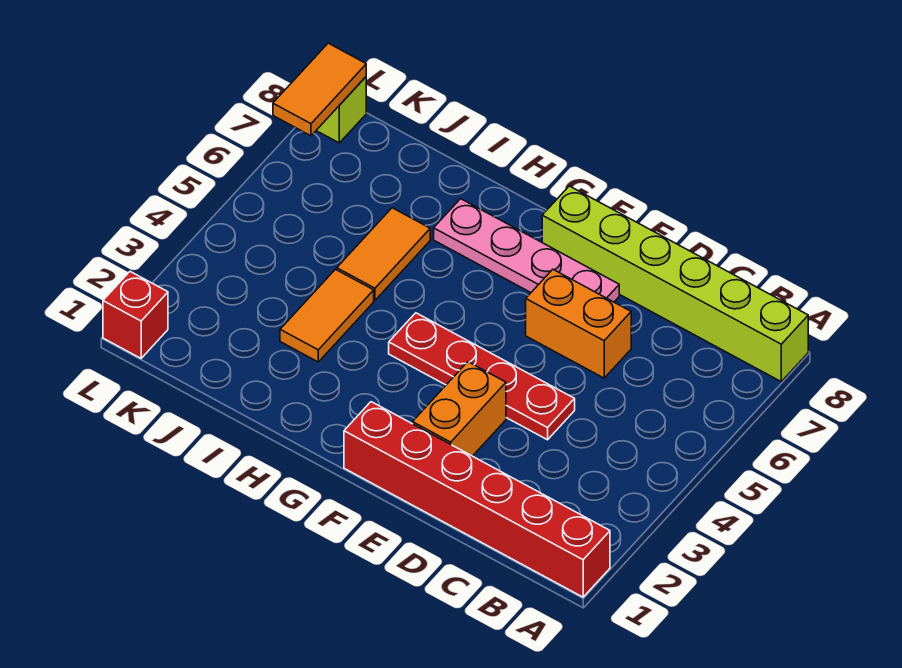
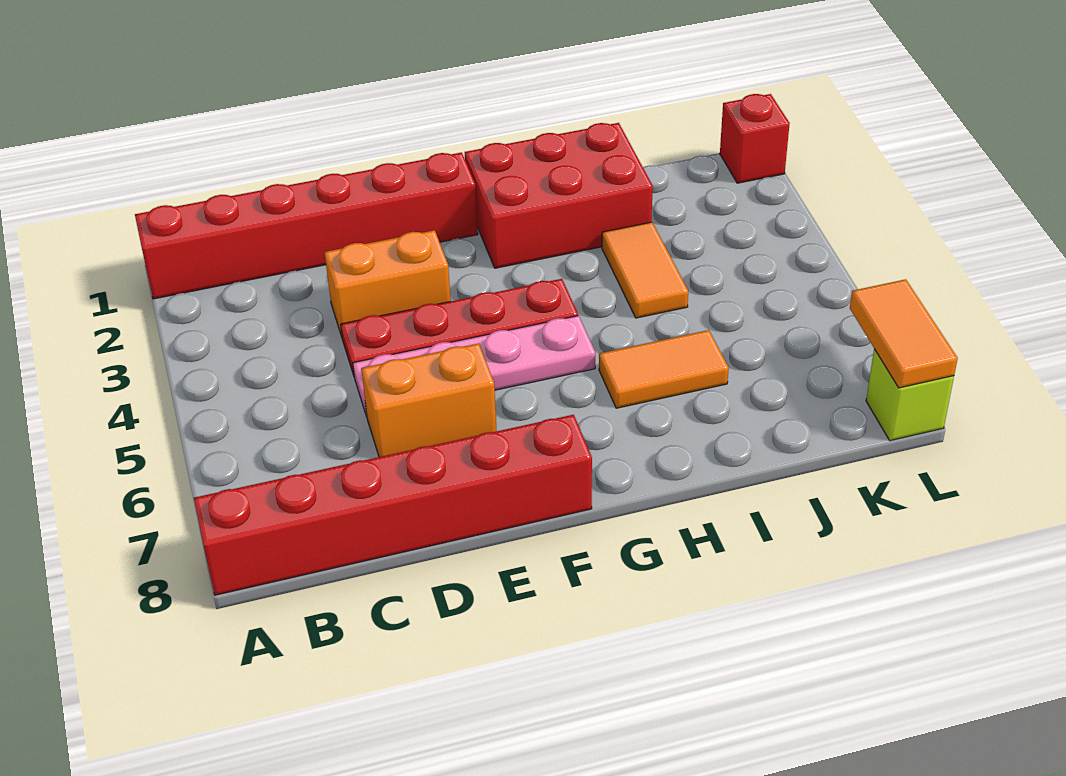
lime brick A8:F8 level 1 -> red brick A8:F8 level 1
orange brick E2:E3 level 1 -> orange brick D3:E3 level 1
pink plate E7:H7 level 1 -> pink plate D5:G5 level 1
none -> red brick G1:I2 level 1
orange tile I5:I6 level 1 -> orange tile H6:I6 level 1

